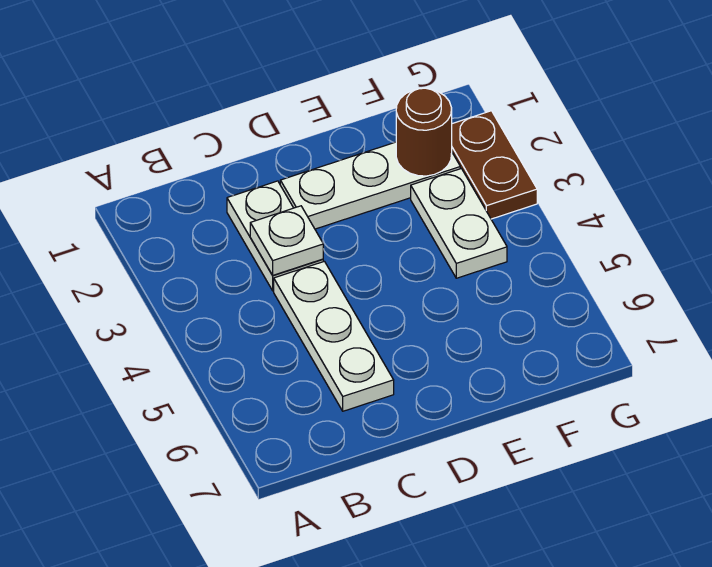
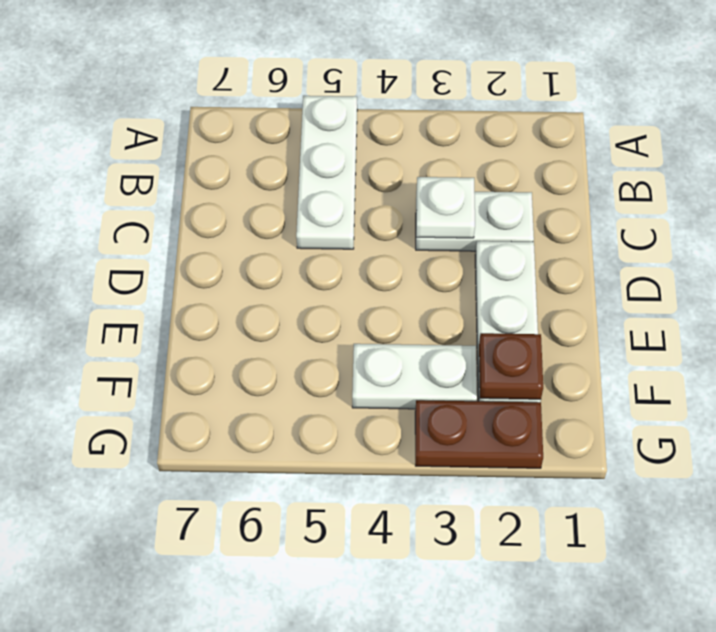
white plate C4:C6 level 1 -> white plate A5:C5 level 1
brown round brick F2 level 2 -> brown plate F2 level 2

